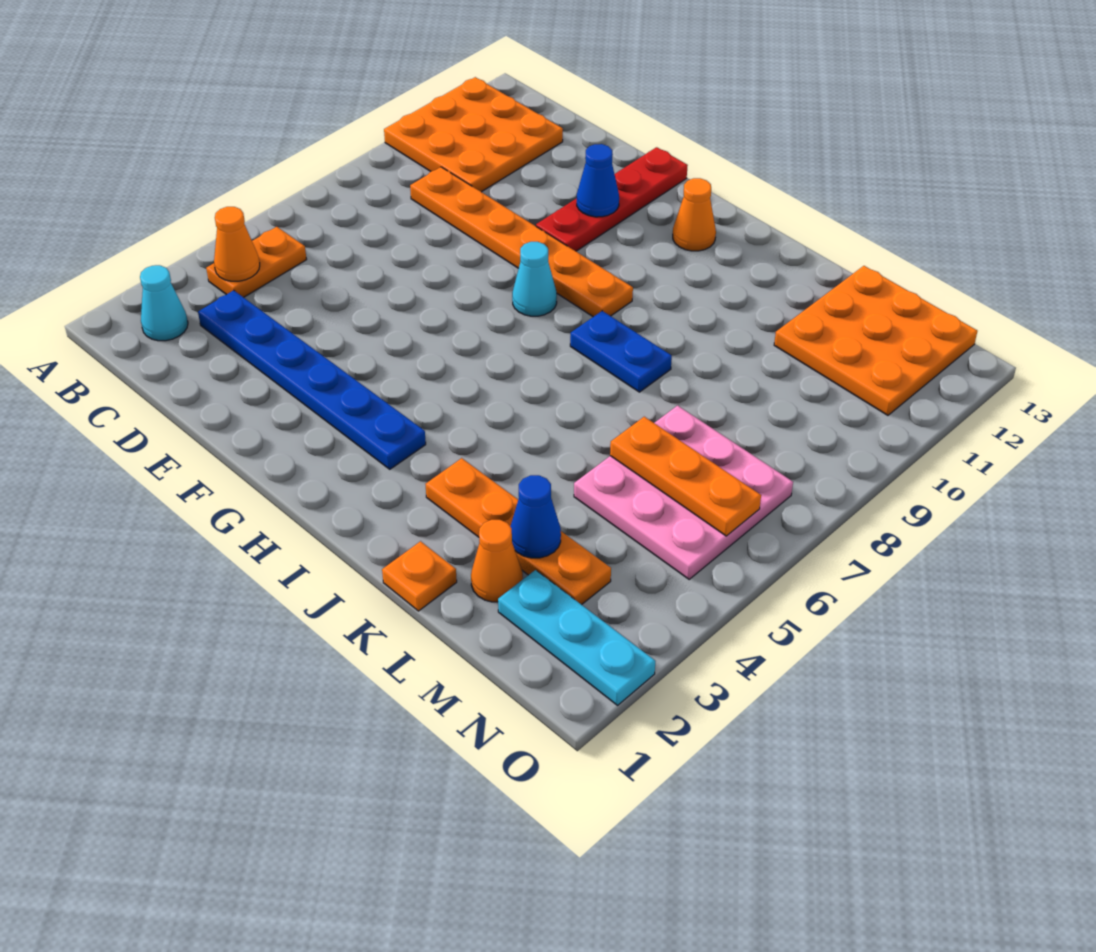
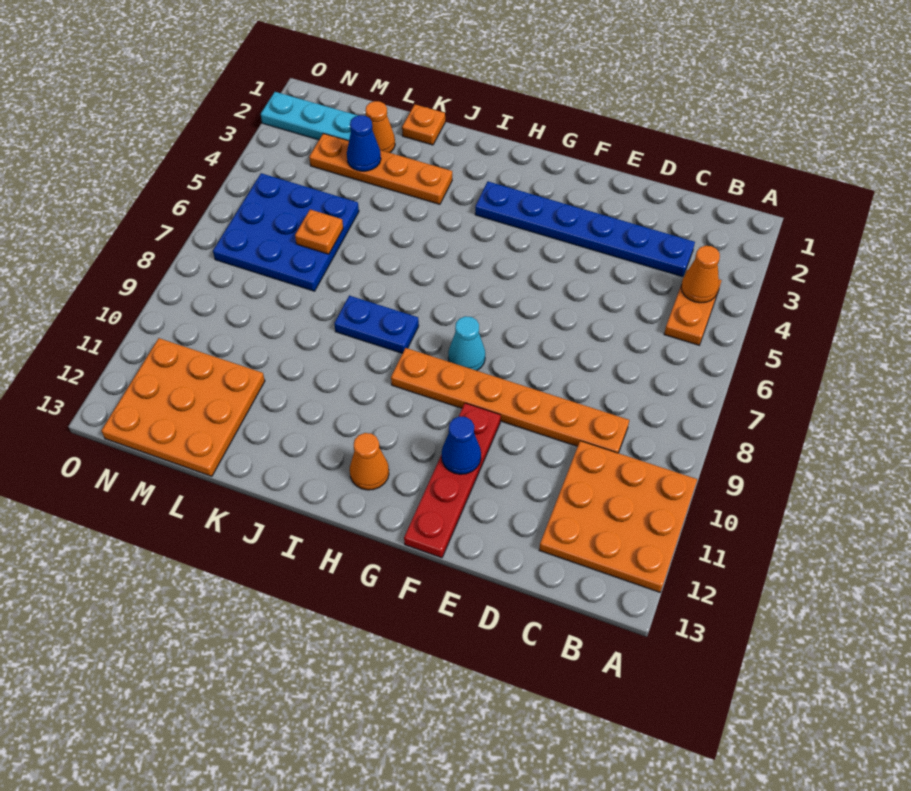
cyan cone B2 level 1 -> none
pink plate L5:N7 level 1 -> blue plate L5:N7 level 1
orange plate L6:N6 level 2 -> orange plate L6 level 2

